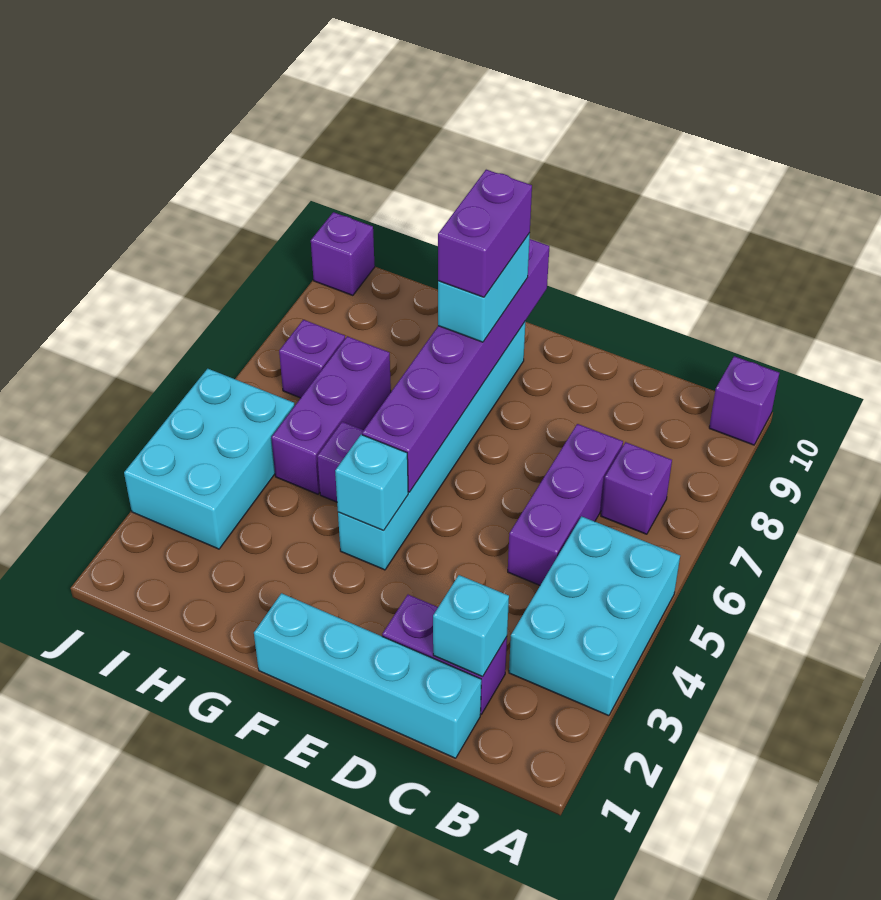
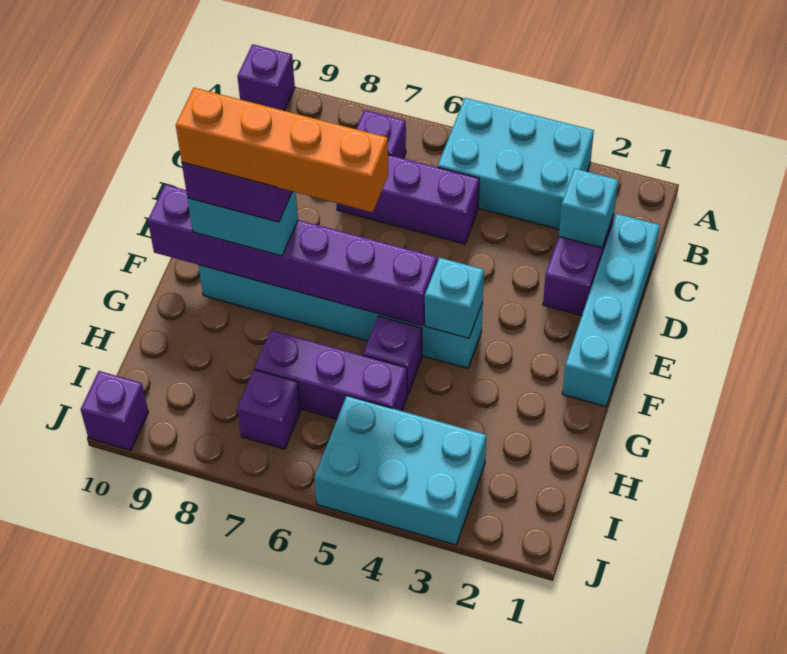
none -> orange brick F6:F9 level 5

